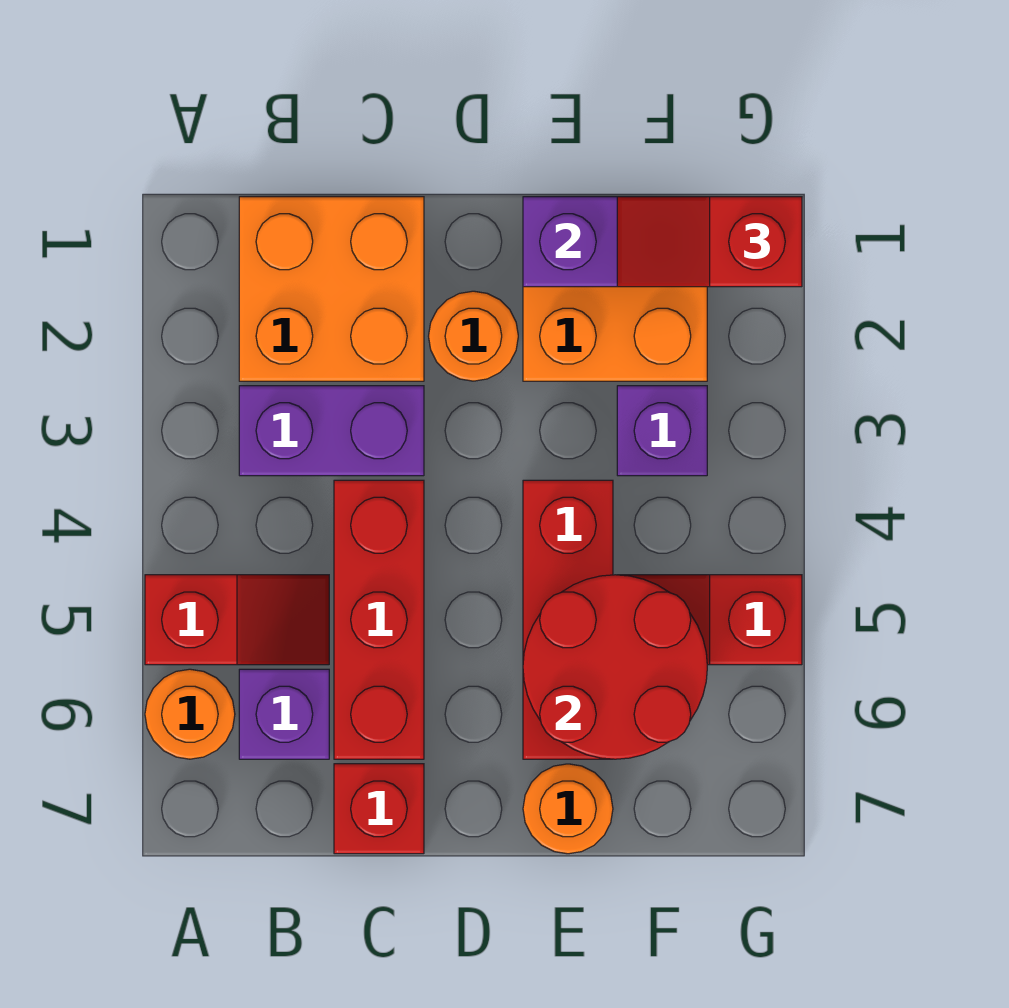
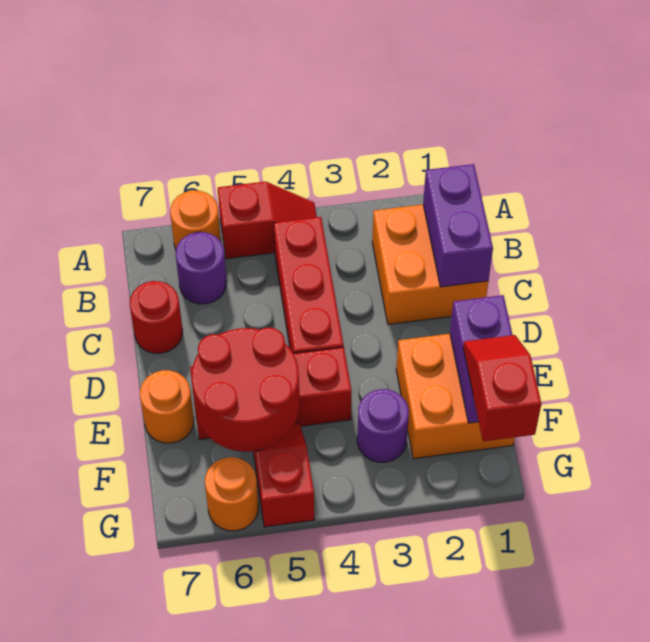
red slope A5:B5 level 1 top A -> red slope A4:A5 level 1 top 5
purple brick B3:C3 level 1 -> purple brick B1:C1 level 2
purple brick B6 level 1 -> purple round brick B6 level 1
red brick C4:C6 level 1 -> red brick B4:D4 level 1
red brick C7 level 1 -> red round brick C7 level 1
orange round brick D2 level 1 -> orange round brick G6 level 1
purple brick F3 level 1 -> purple round brick F3 level 1

